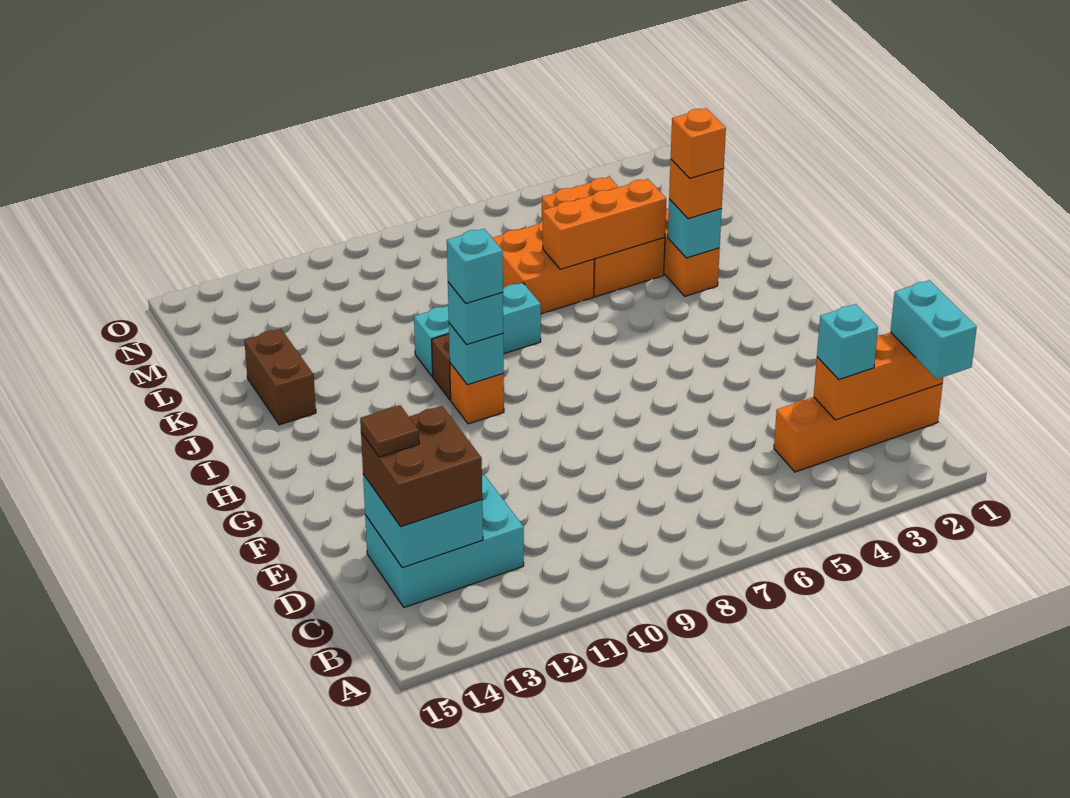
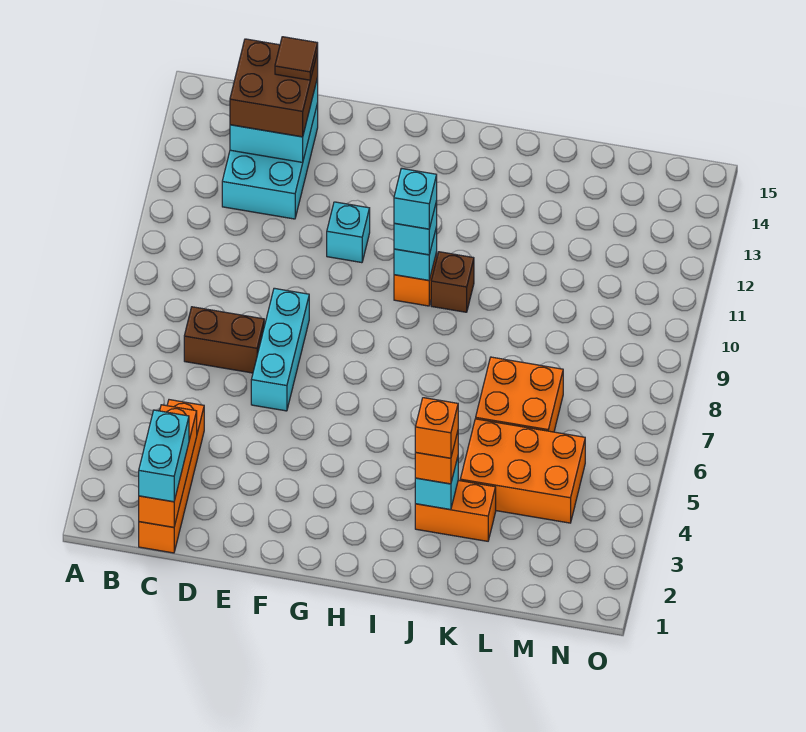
cyan brick B1:C1 level 3 -> cyan brick C1:C2 level 3
cyan brick C3 level 3 -> cyan brick F11 level 1
cyan brick J8:J10 level 1 -> cyan brick E6:E8 level 1
brown brick J14:K14 level 1 -> brown brick C7:D7 level 1
orange brick K4:K6 level 2 -> none

